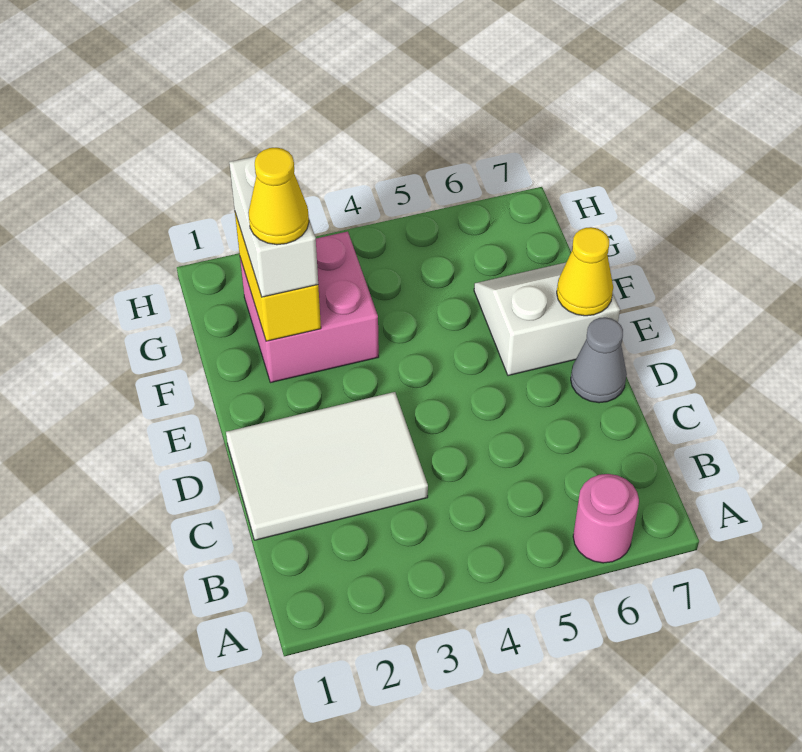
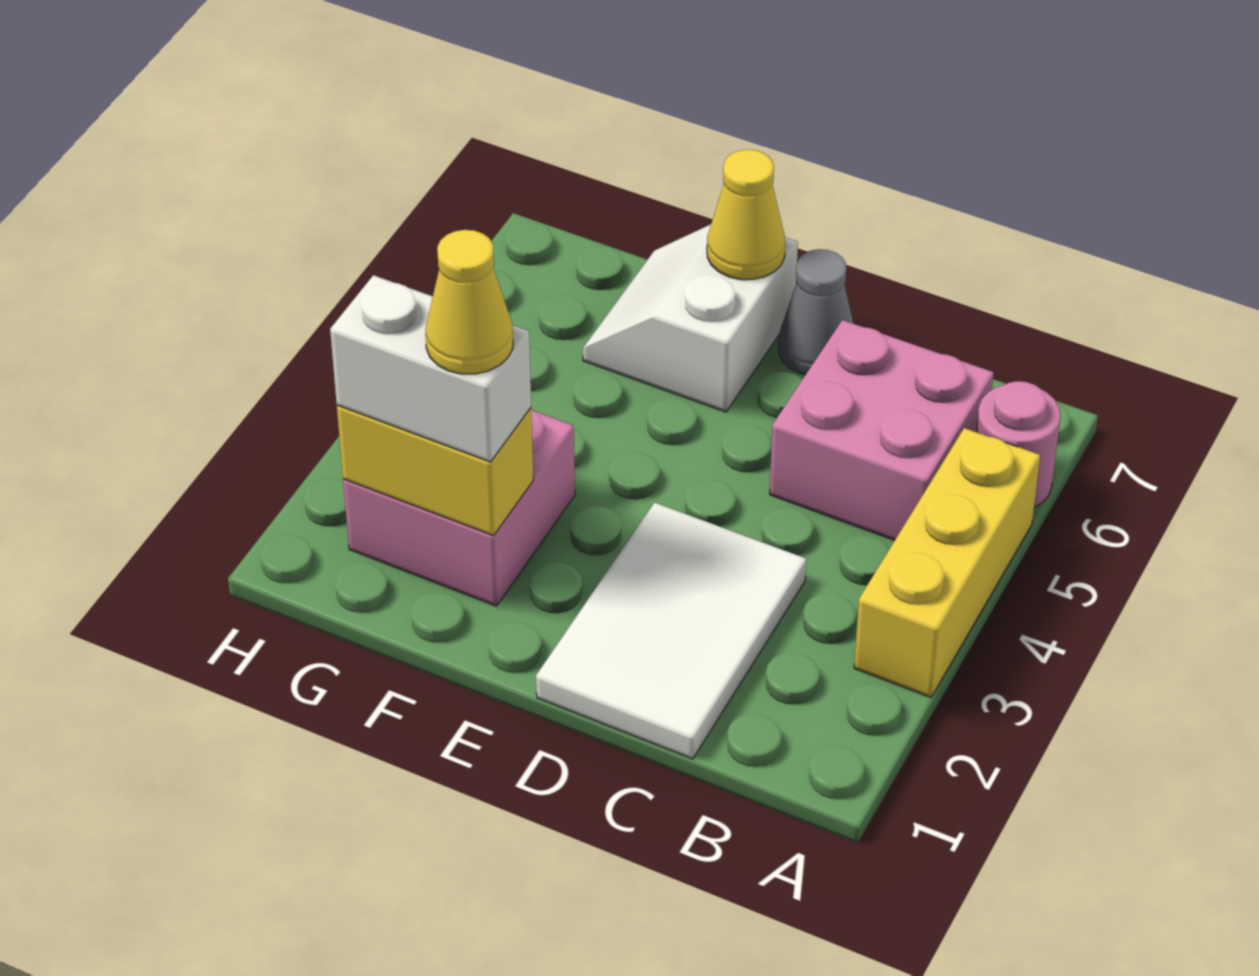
none -> yellow brick A3:A5 level 1
none -> pink brick B5:C6 level 1

